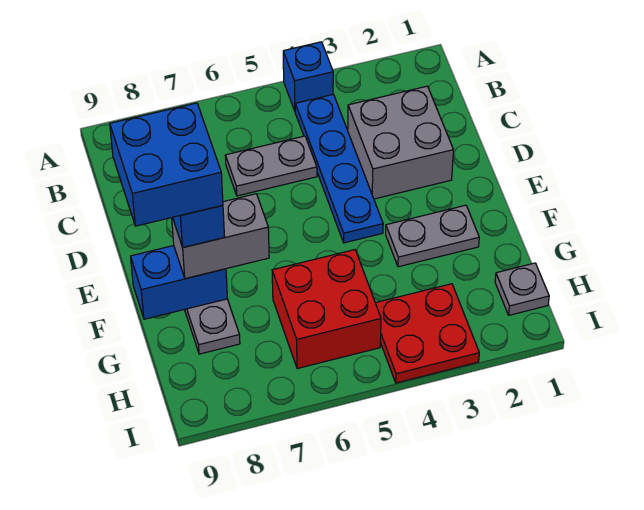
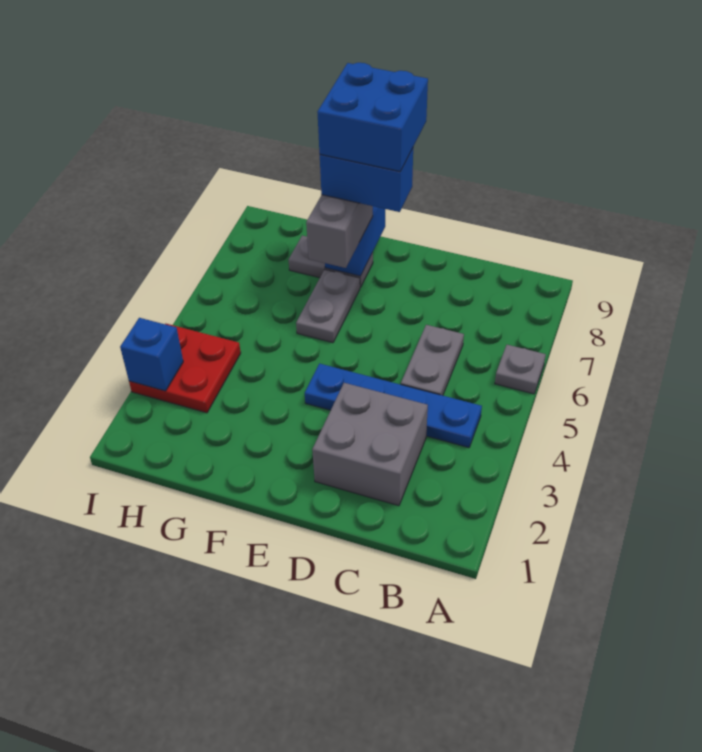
blue brick A4 level 1 -> blue brick I3 level 2
grey plate F2:F3 level 1 -> grey plate F6:F7 level 1
red brick G5:H6 level 1 -> none
grey plate H1 level 1 -> grey plate A6 level 1

